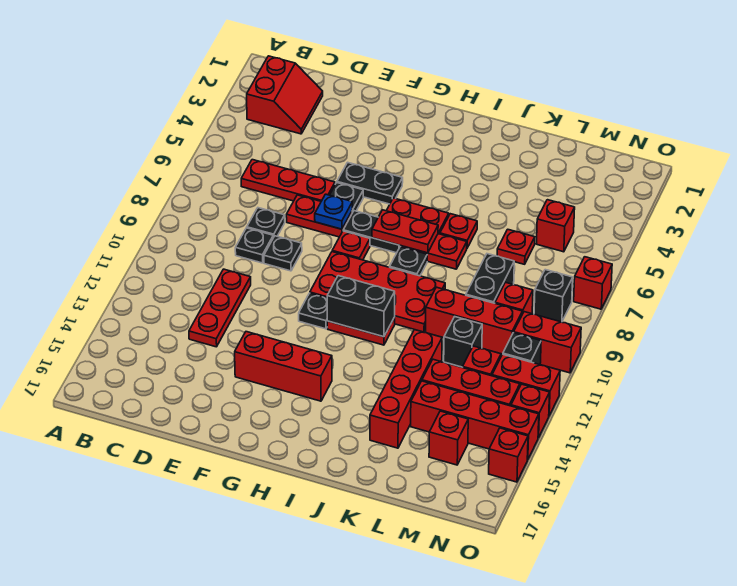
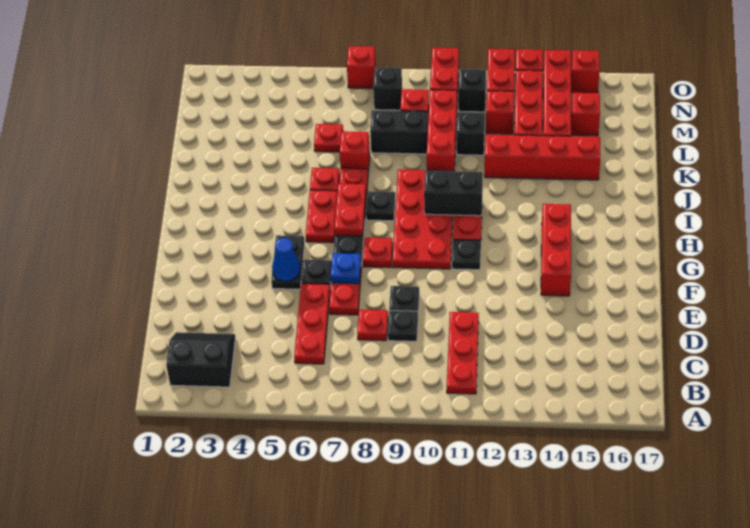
red slope B2:C3 level 1 top B -> black slope B2:C3 level 1 top B
black plate D8 level 1 -> red plate D8 level 1
red plate D11:D13 level 1 -> red plate B11:D11 level 1
none -> blue cone F5 level 2
black brick H11:I11 level 2 -> black brick I10:I11 level 2
red brick M5 level 1 -> red brick K7 level 1

